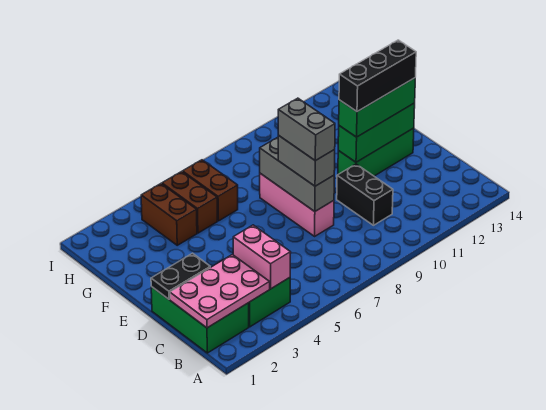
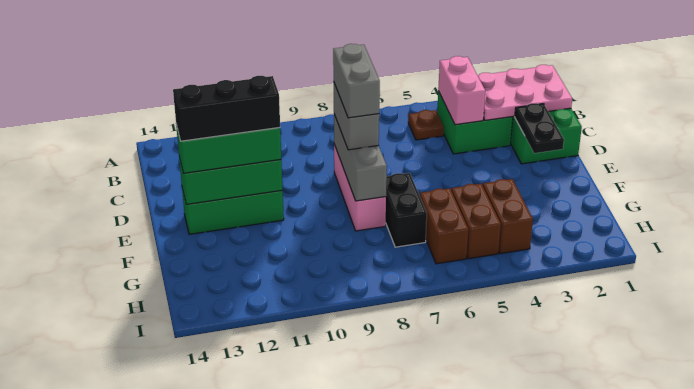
none -> brown plate B5 level 1
black brick C10:D10 level 1 -> black brick F7:G7 level 1
black plate D1:D2 level 2 -> black plate D2:E2 level 2

